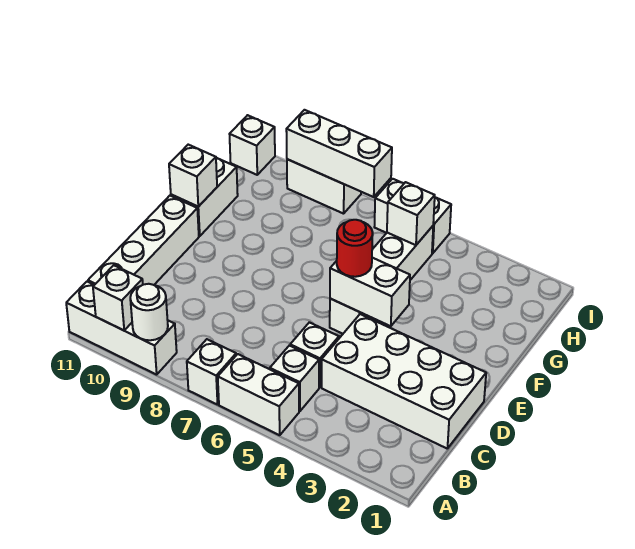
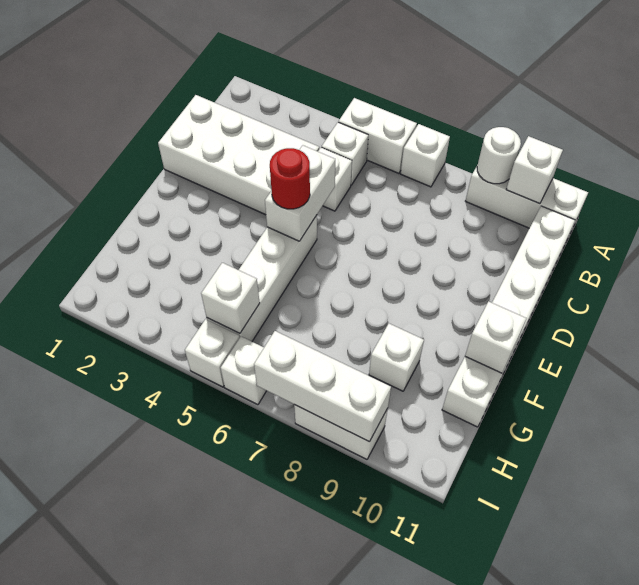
white brick E4:E5 level 2 -> white brick D5:E5 level 2
white brick I11 level 1 -> white brick G9 level 1

